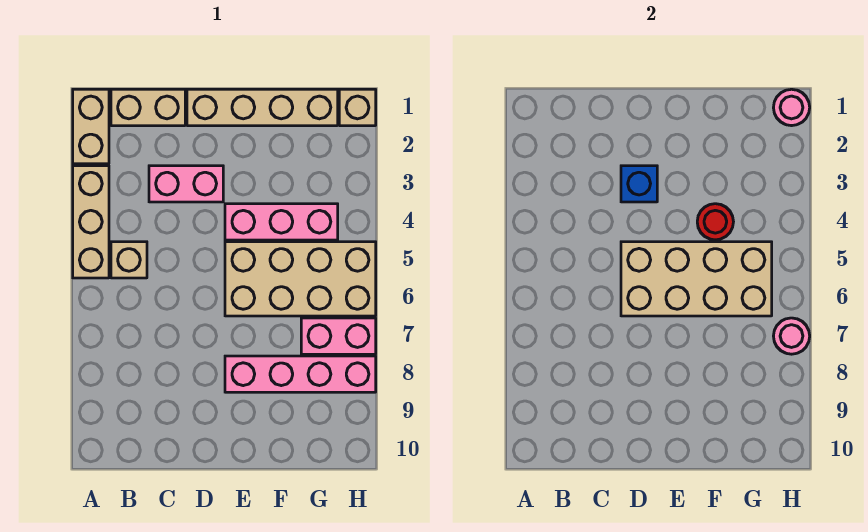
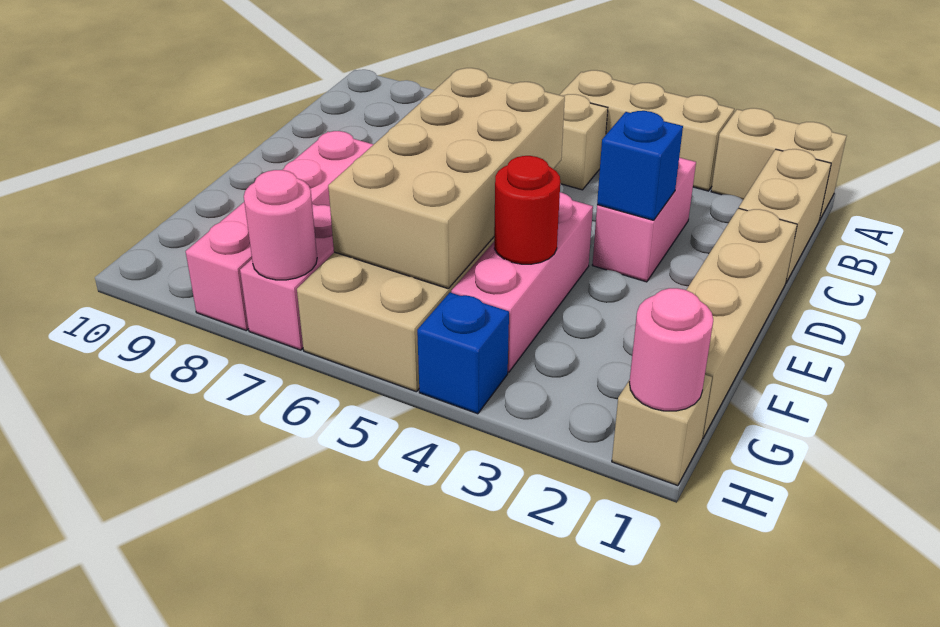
none -> blue brick H4 level 1

